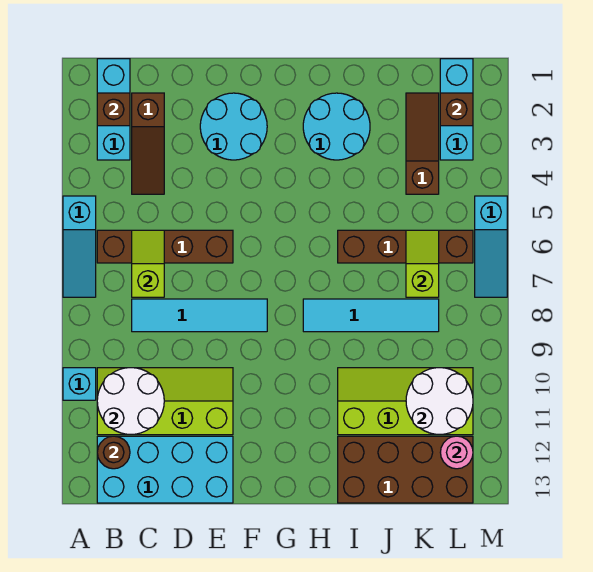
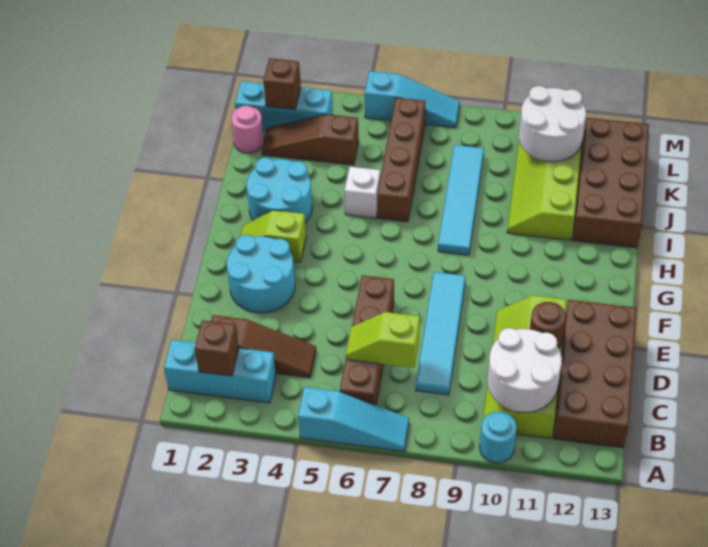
cyan brick A10 level 1 -> cyan round brick A10 level 1
cyan brick B12:E13 level 1 -> brown brick B12:E13 level 1
brown round brick B12 level 2 -> brown round brick D11 level 2
none -> white brick I5 level 1
lime slope K6:K7 level 2 top 7 -> lime slope G2:G3 level 1 top 3
pink round brick L12 level 2 -> pink round brick K1 level 1

